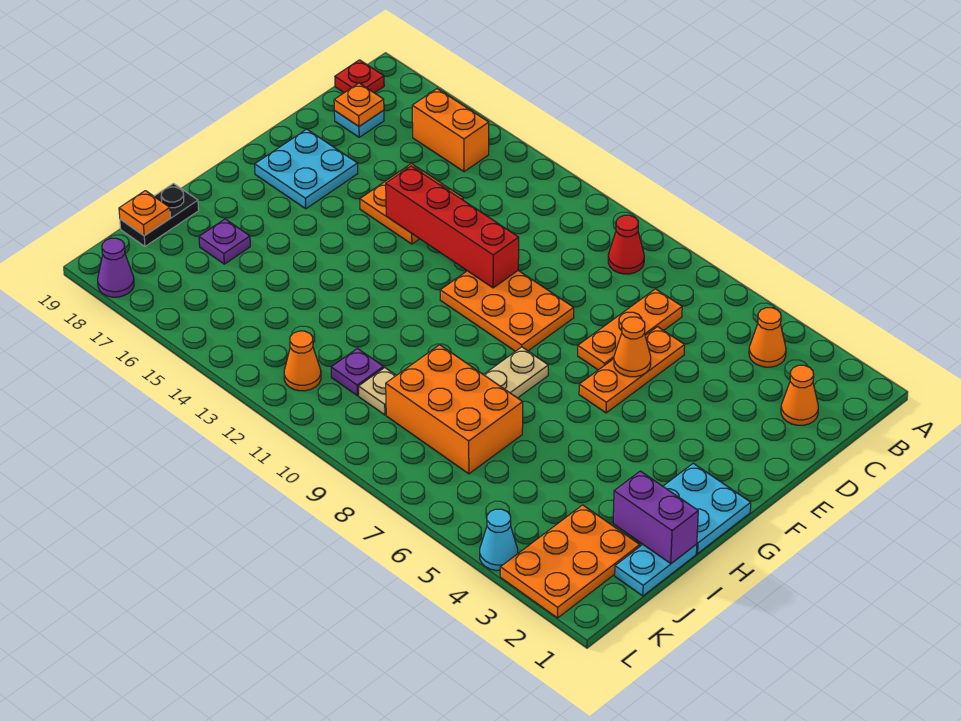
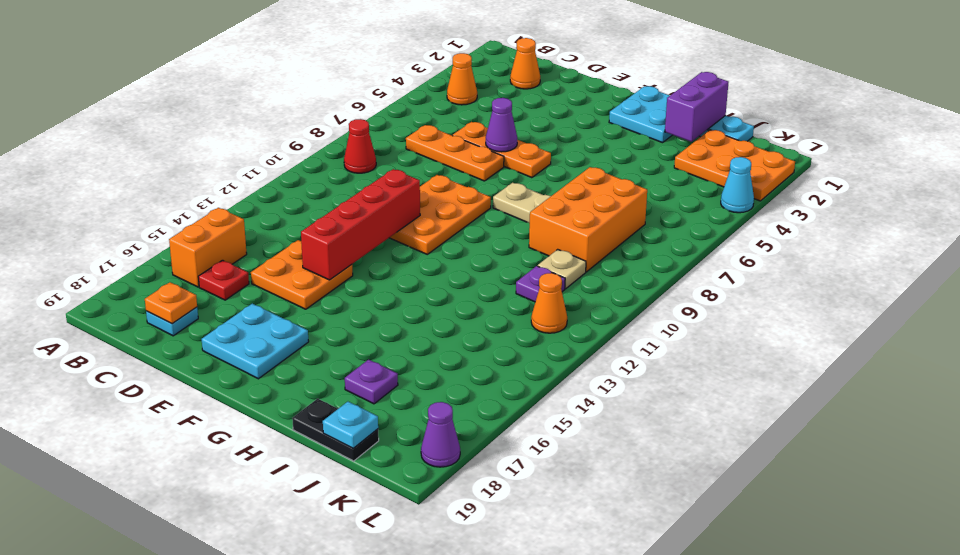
red plate B19 level 1 -> red plate C16 level 1
orange cone E6 level 2 -> purple cone E6 level 2
orange plate J19 level 2 -> cyan plate J19 level 2

